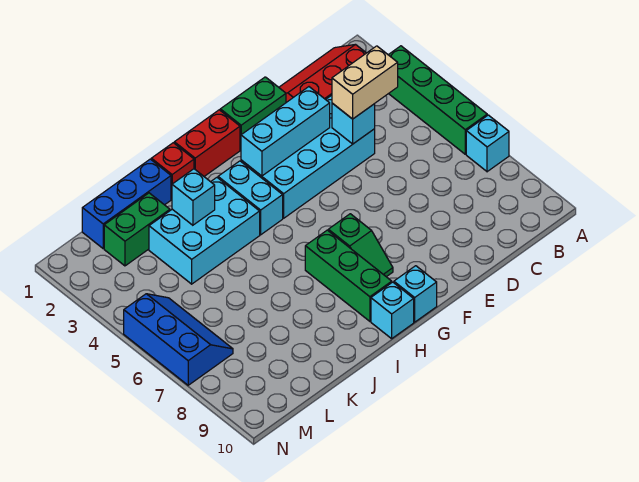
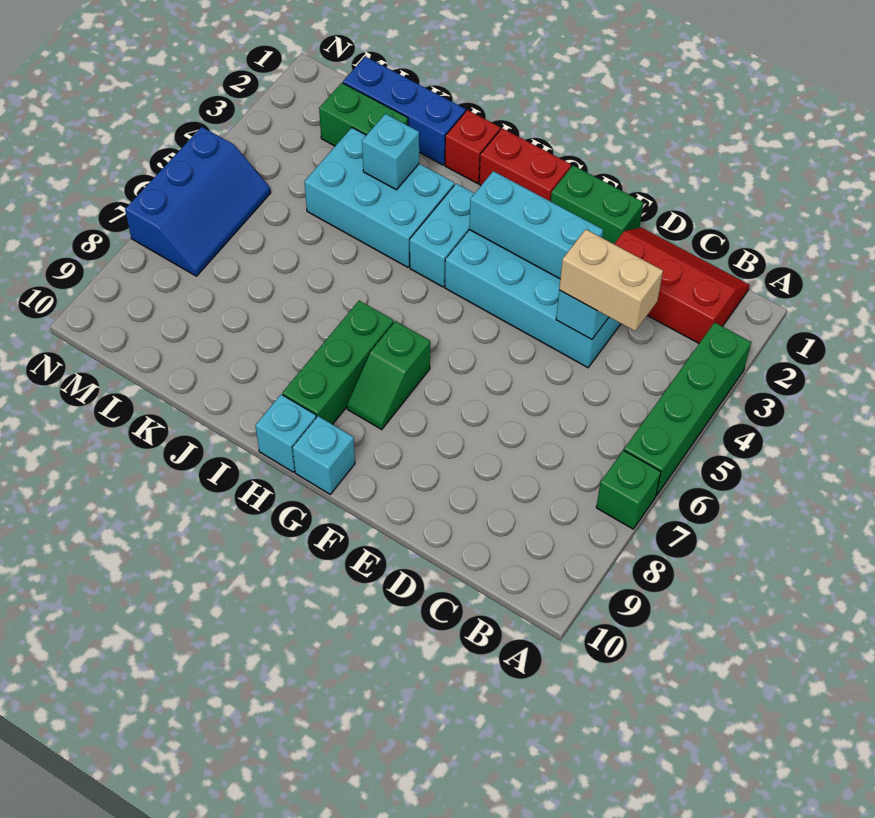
cyan brick A7 level 1 -> green brick A7 level 1

